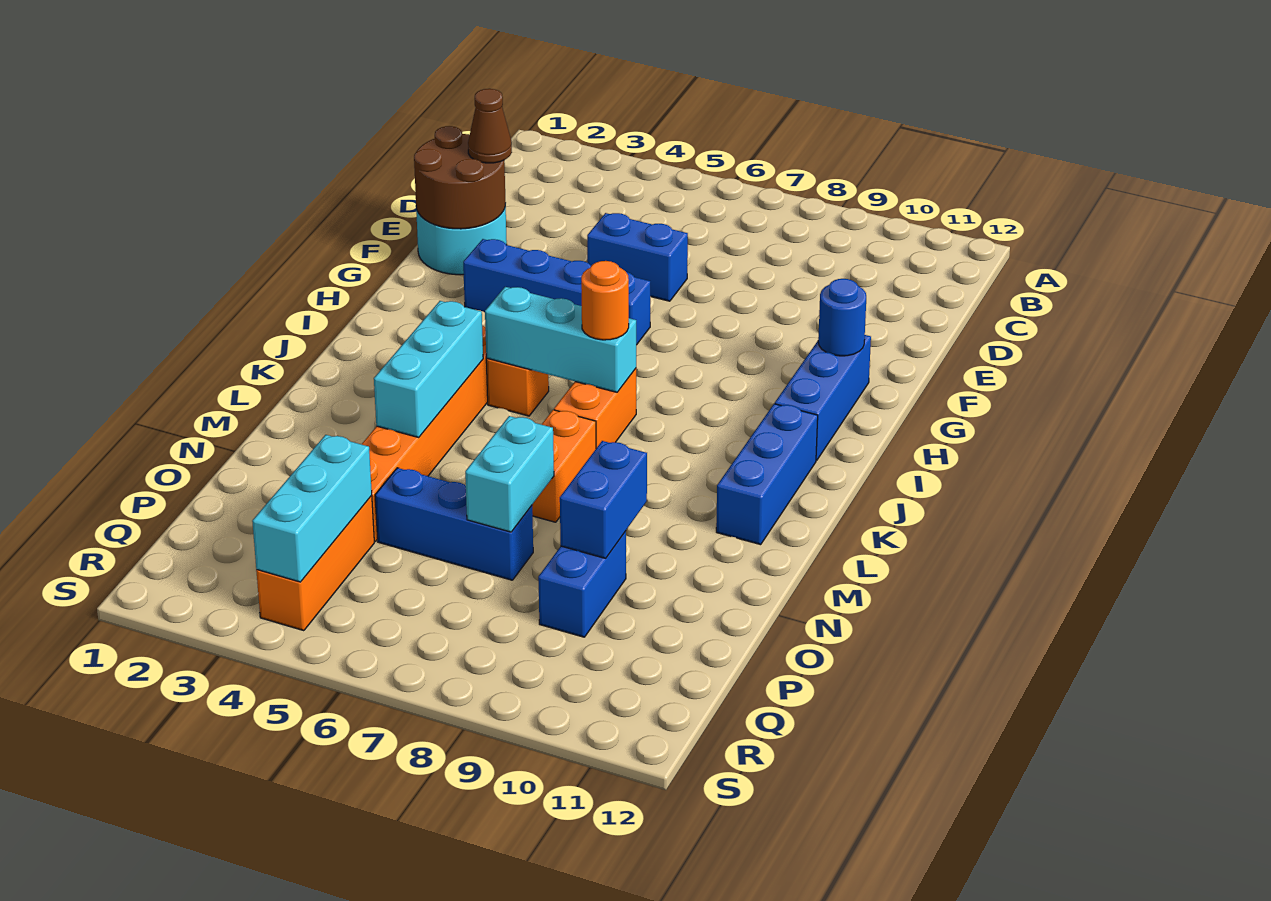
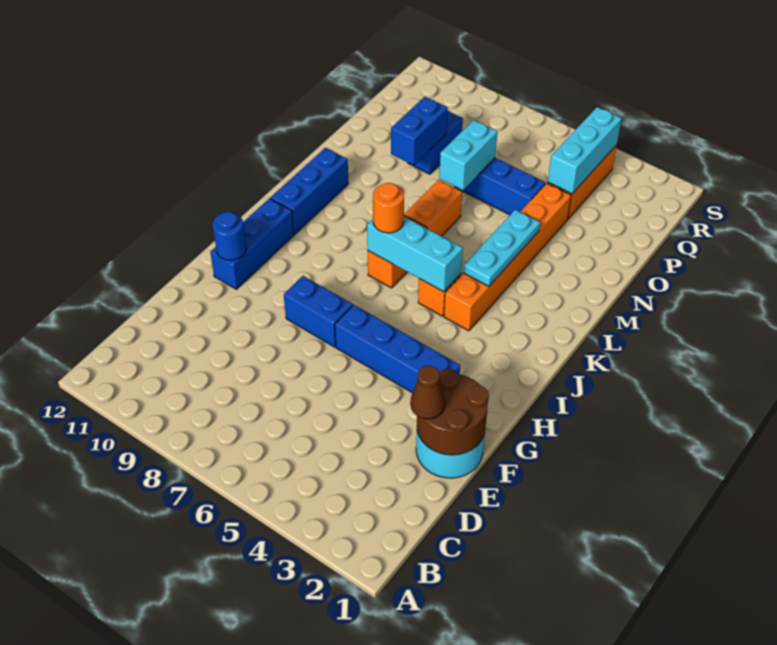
blue brick E5:E6 level 1 -> blue brick G7:G8 level 1
cyan brick K4:M4 level 2 -> cyan plate K4:M4 level 2

